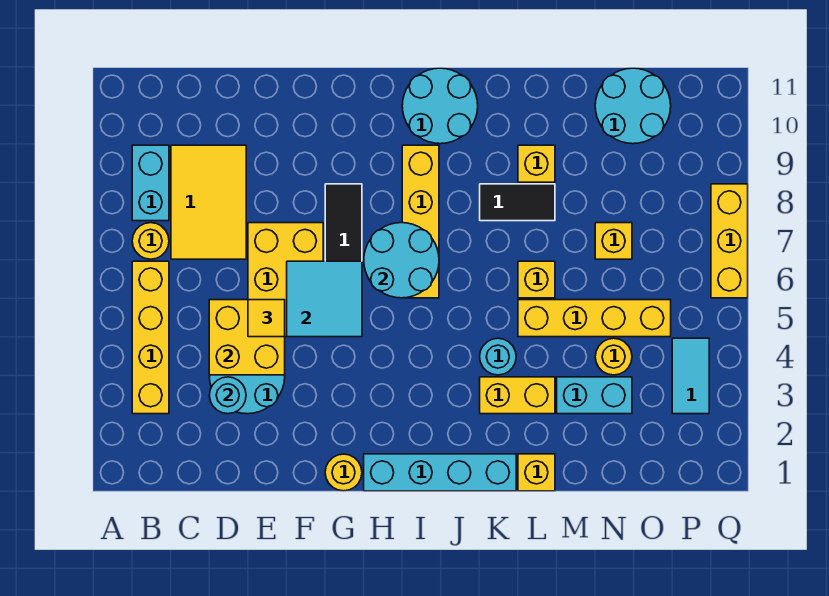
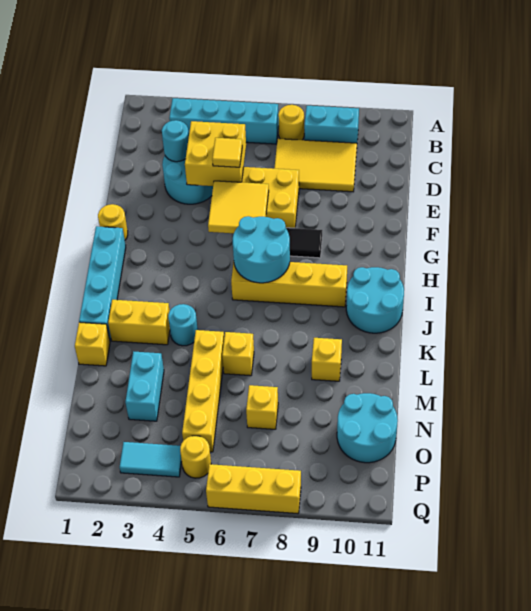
yellow brick B3:B6 level 1 -> cyan brick B3:B6 level 1
cyan tile F5:G6 level 2 -> yellow tile F5:G6 level 2
yellow brick K3:L3 level 1 -> yellow brick K2:K3 level 1
black tile K8:L8 level 1 -> none
yellow round brick N4 level 1 -> yellow round brick P5 level 1

